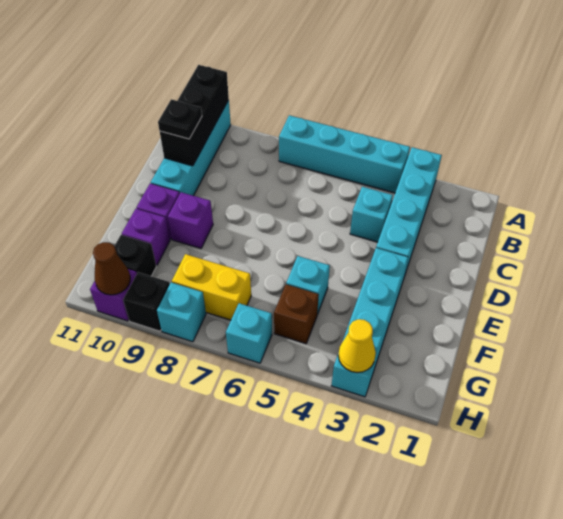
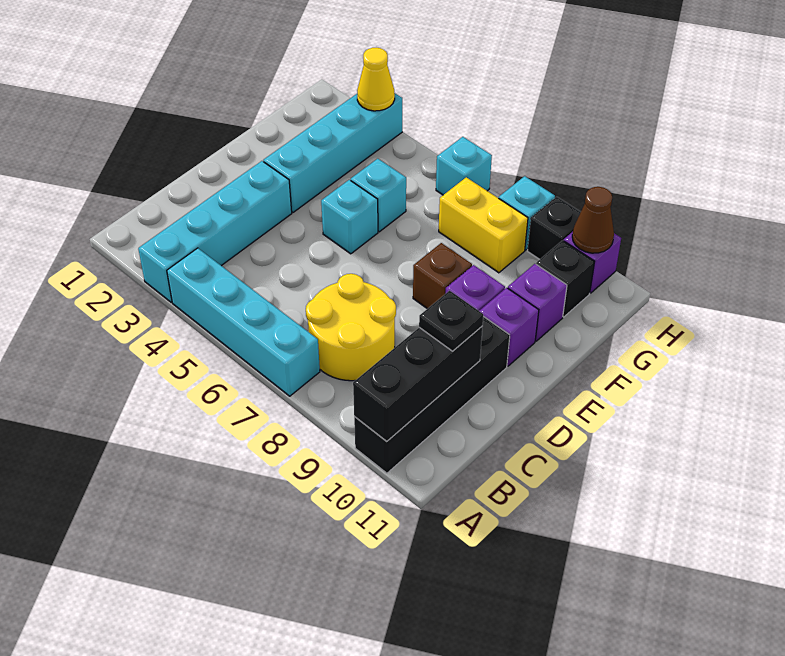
cyan brick A10:D10 level 1 -> black brick A10:D10 level 1
none -> yellow round brick B7:C8 level 1
cyan brick C4 level 1 -> cyan brick E5 level 1
brown brick G5 level 1 -> brown brick E8 level 1

